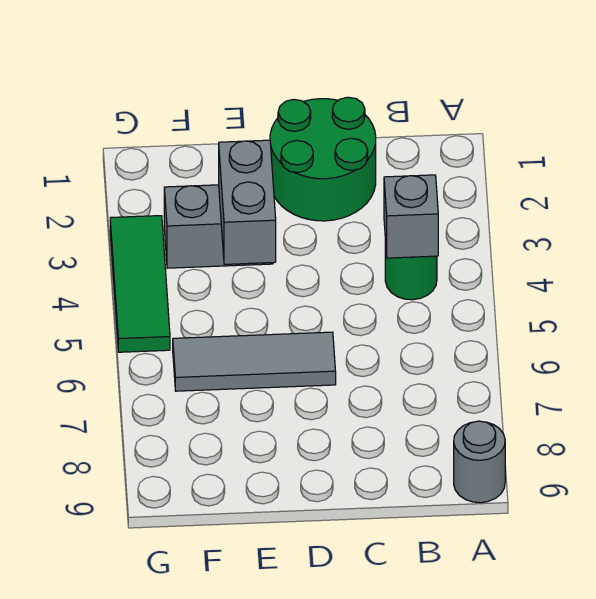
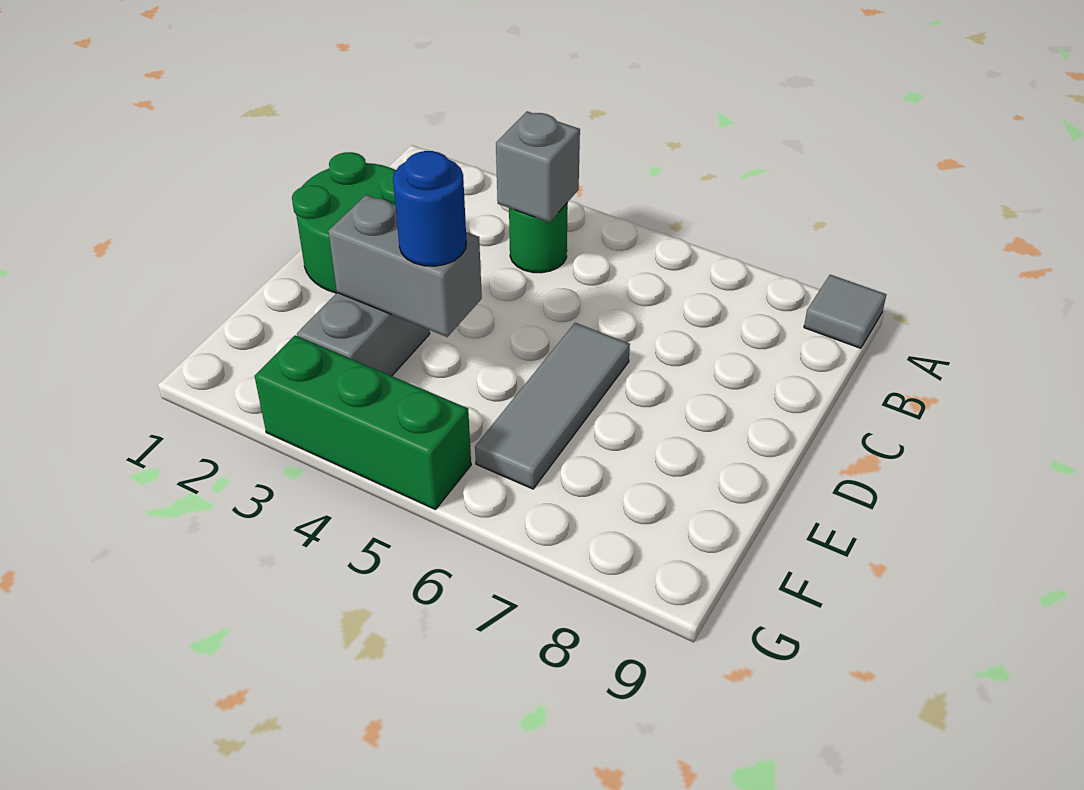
grey round brick A9 level 1 -> grey tile A9 level 1
none -> blue round brick E4 level 3
green tile G3:G5 level 1 -> green brick G3:G5 level 1

